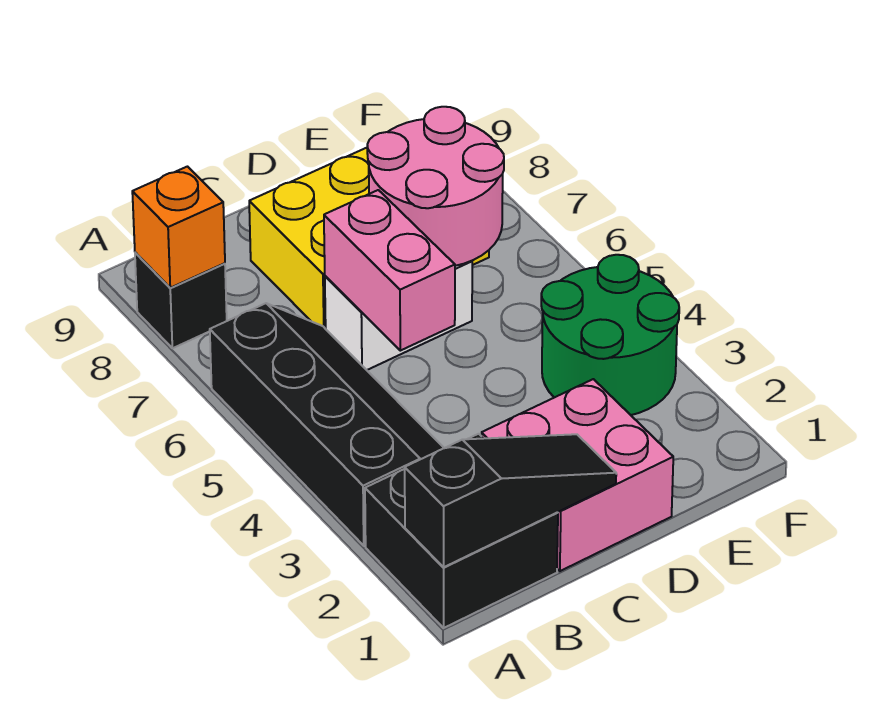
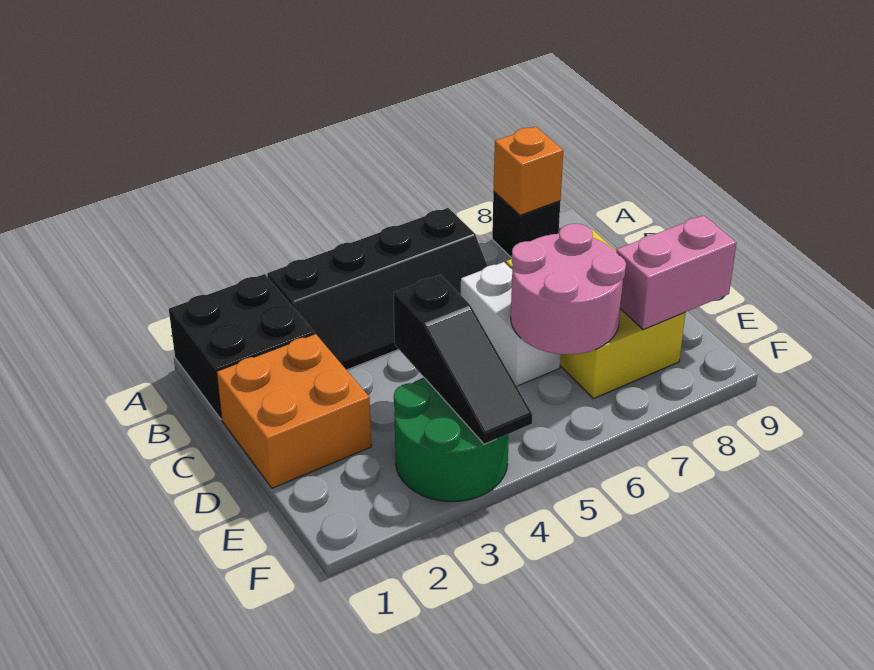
black slope A1:C1 level 2 top A -> black slope D4:F4 level 2 top D
pink brick C1:D2 level 1 -> orange brick C1:D2 level 1
pink brick C5:C6 level 2 -> pink brick E8:E9 level 2

